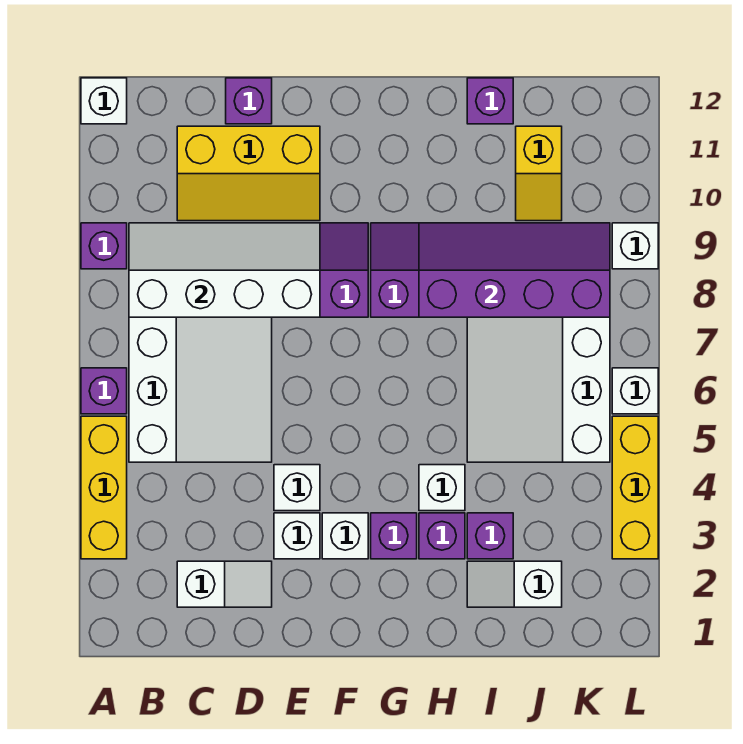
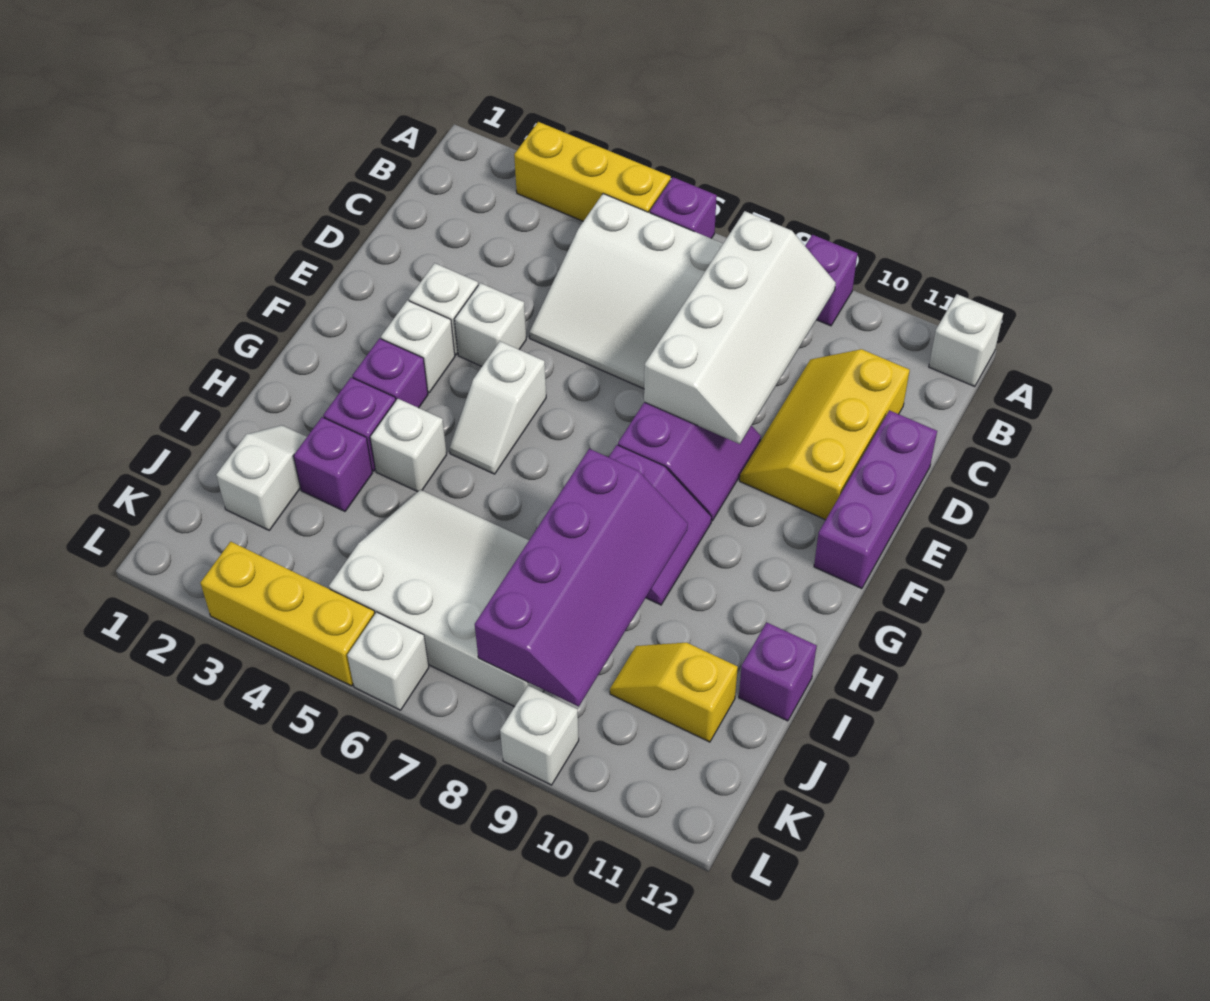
white slope C2:D2 level 1 top C -> white slope F5:G5 level 1 top F
purple brick D12 level 1 -> purple brick D12:F12 level 1

